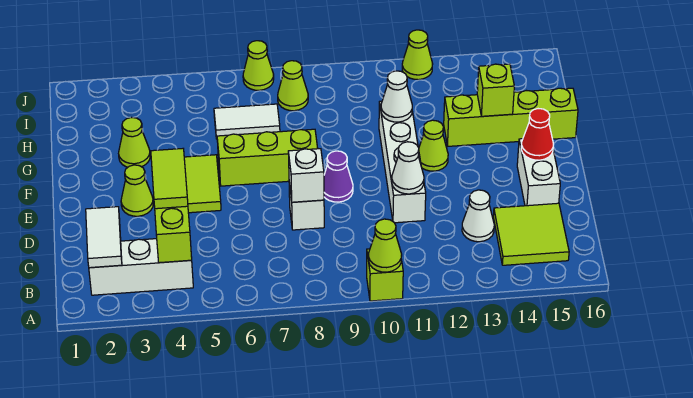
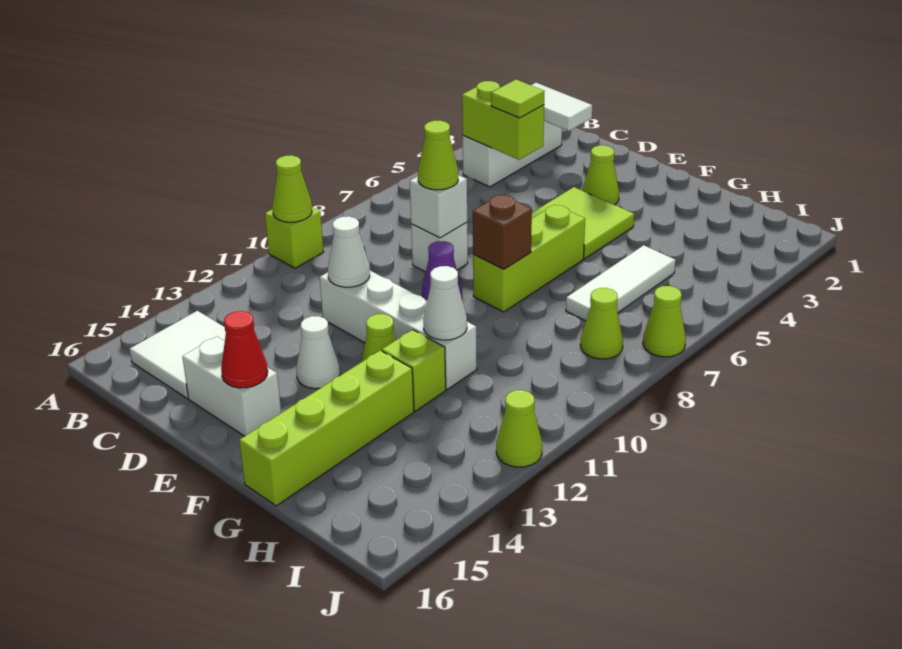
lime tile B14:C15 level 1 -> white tile B14:C15 level 1
lime tile C4:D4 level 3 -> lime tile C4 level 3
white cone C13 level 1 -> white cone E13 level 1
none -> brown brick F8 level 2
lime cone G3 level 1 -> lime cone D8 level 3
lime brick G14 level 2 -> lime brick G12 level 1
white tile H6:H7 level 1 -> white tile H5:H7 level 1

